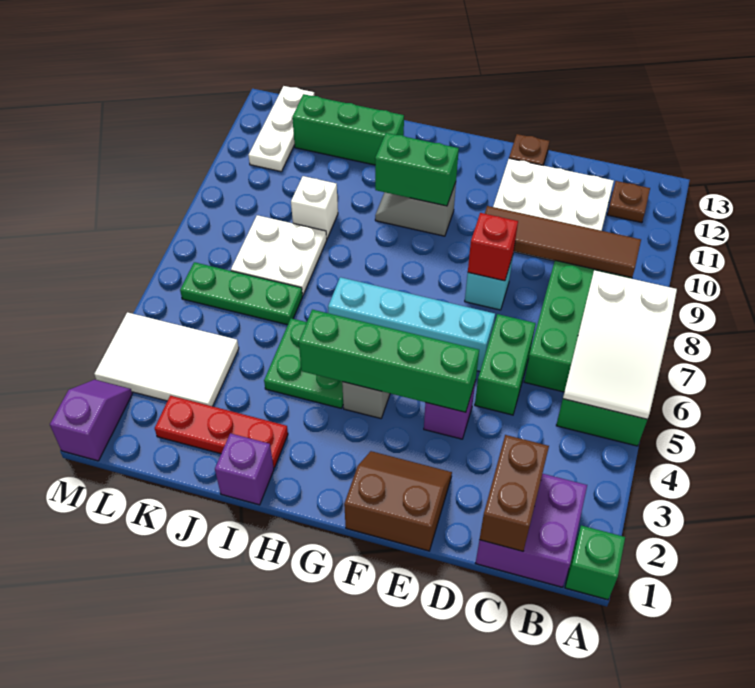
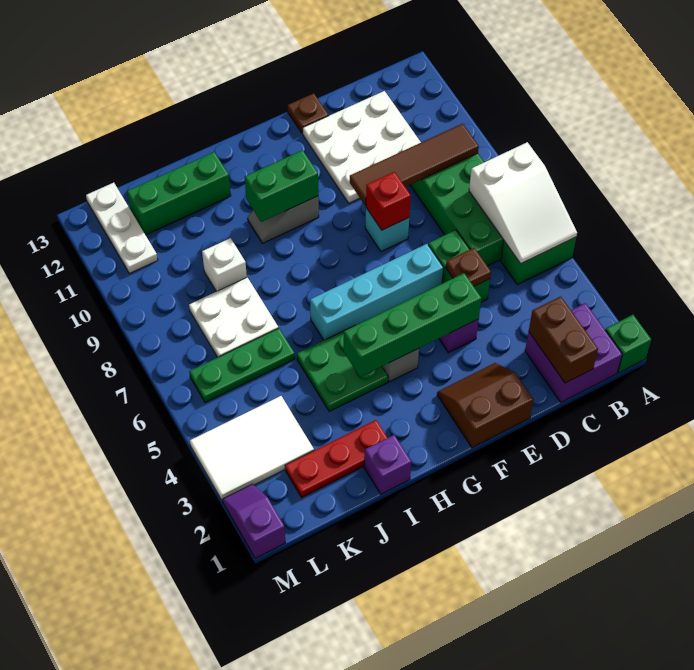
brown plate B12 level 1 -> brown plate D5 level 2

